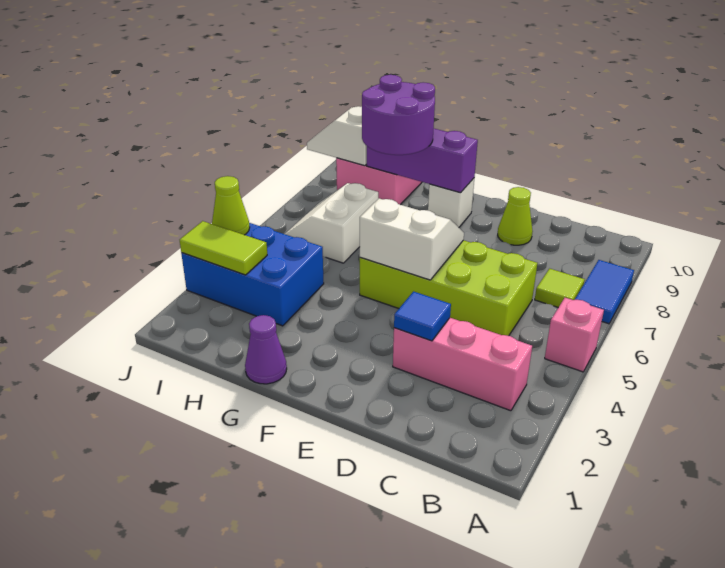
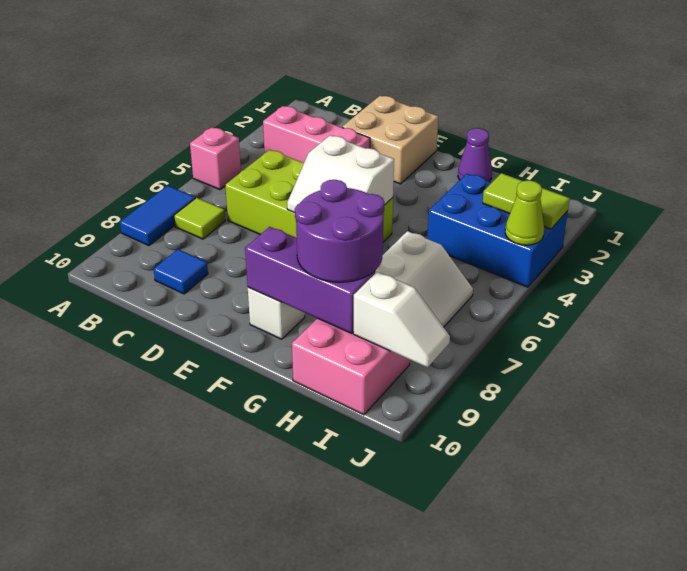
none -> tan brick D1:E2 level 1
blue tile D3 level 2 -> blue tile C9 level 1
lime cone D9 level 1 -> none

